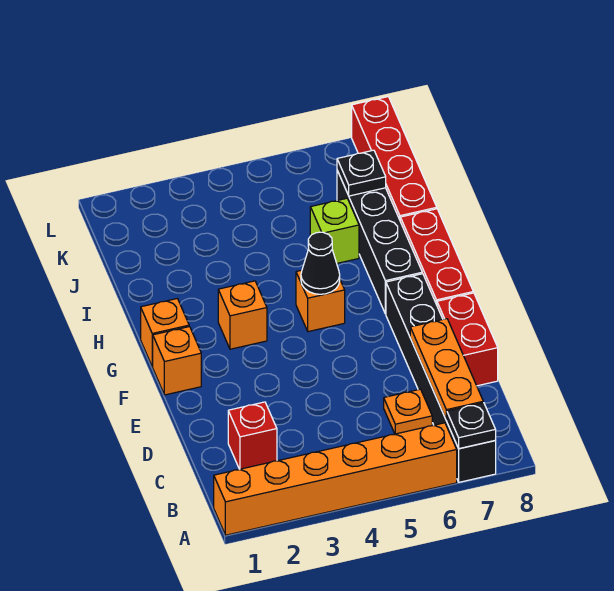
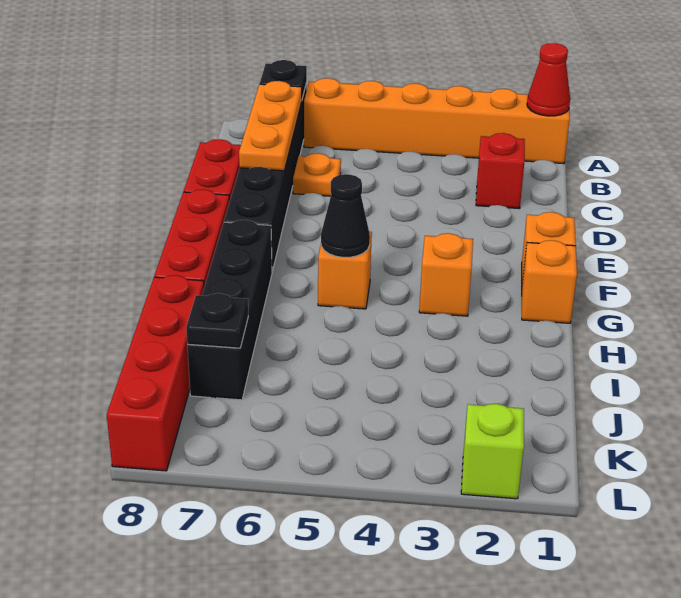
none -> red cone A1 level 2
lime brick I6 level 1 -> lime brick L2 level 1

